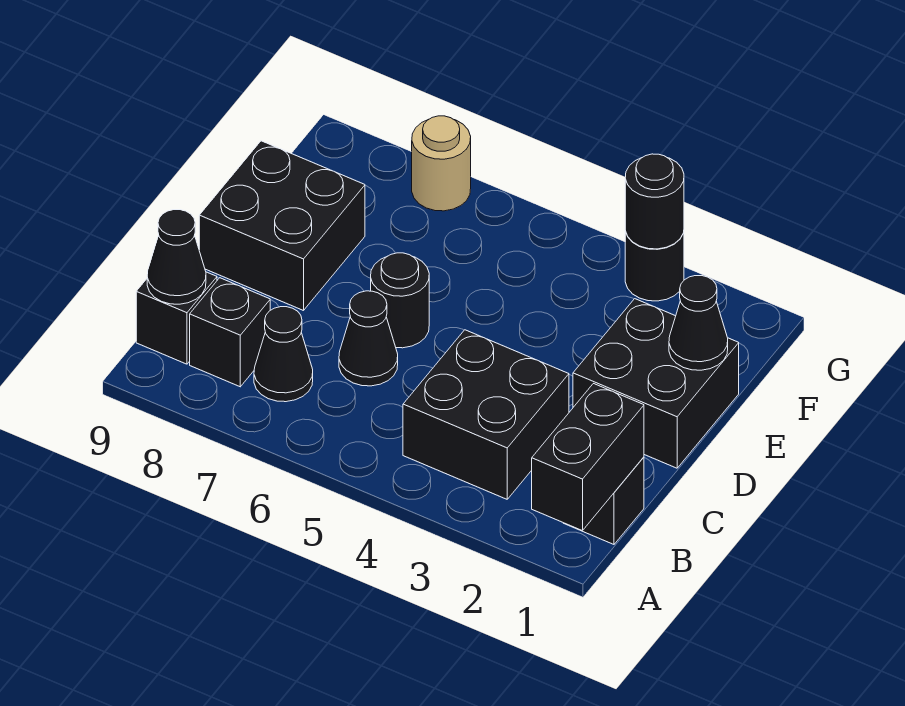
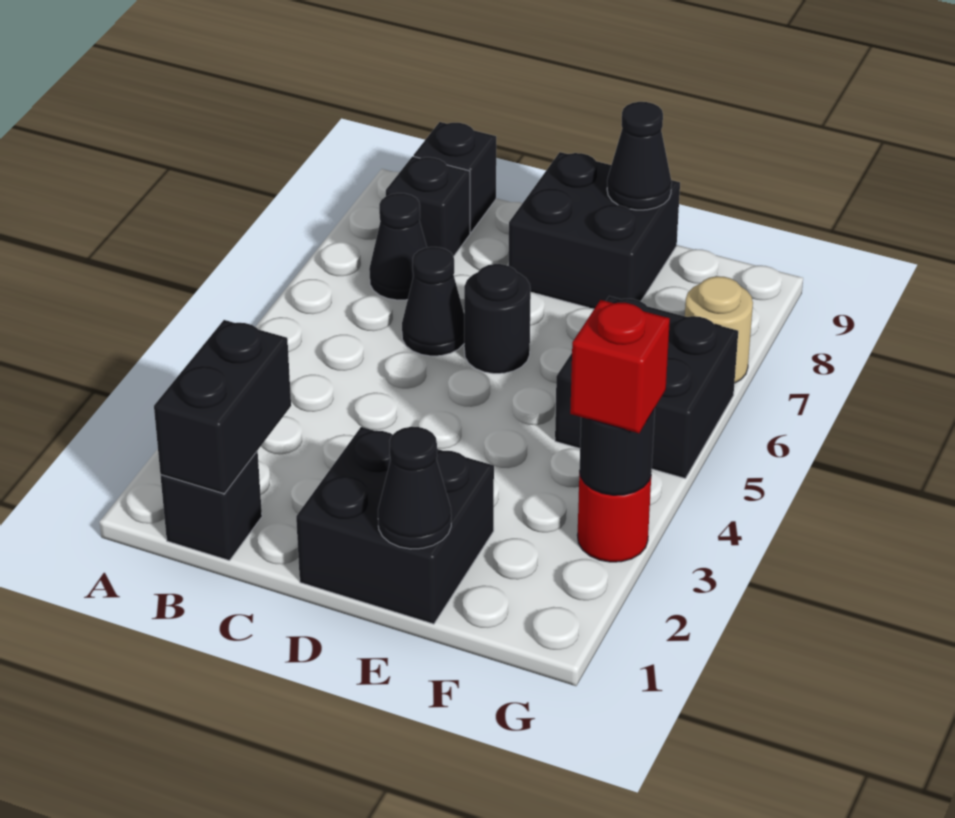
black brick A1:B1 level 2 -> black brick B1:B2 level 2
black brick B3:C4 level 1 -> black brick F5:G6 level 1
black cone B9 level 2 -> black cone E9 level 2
black round brick G3 level 1 -> red round brick G3 level 1
none -> red brick G3 level 3

